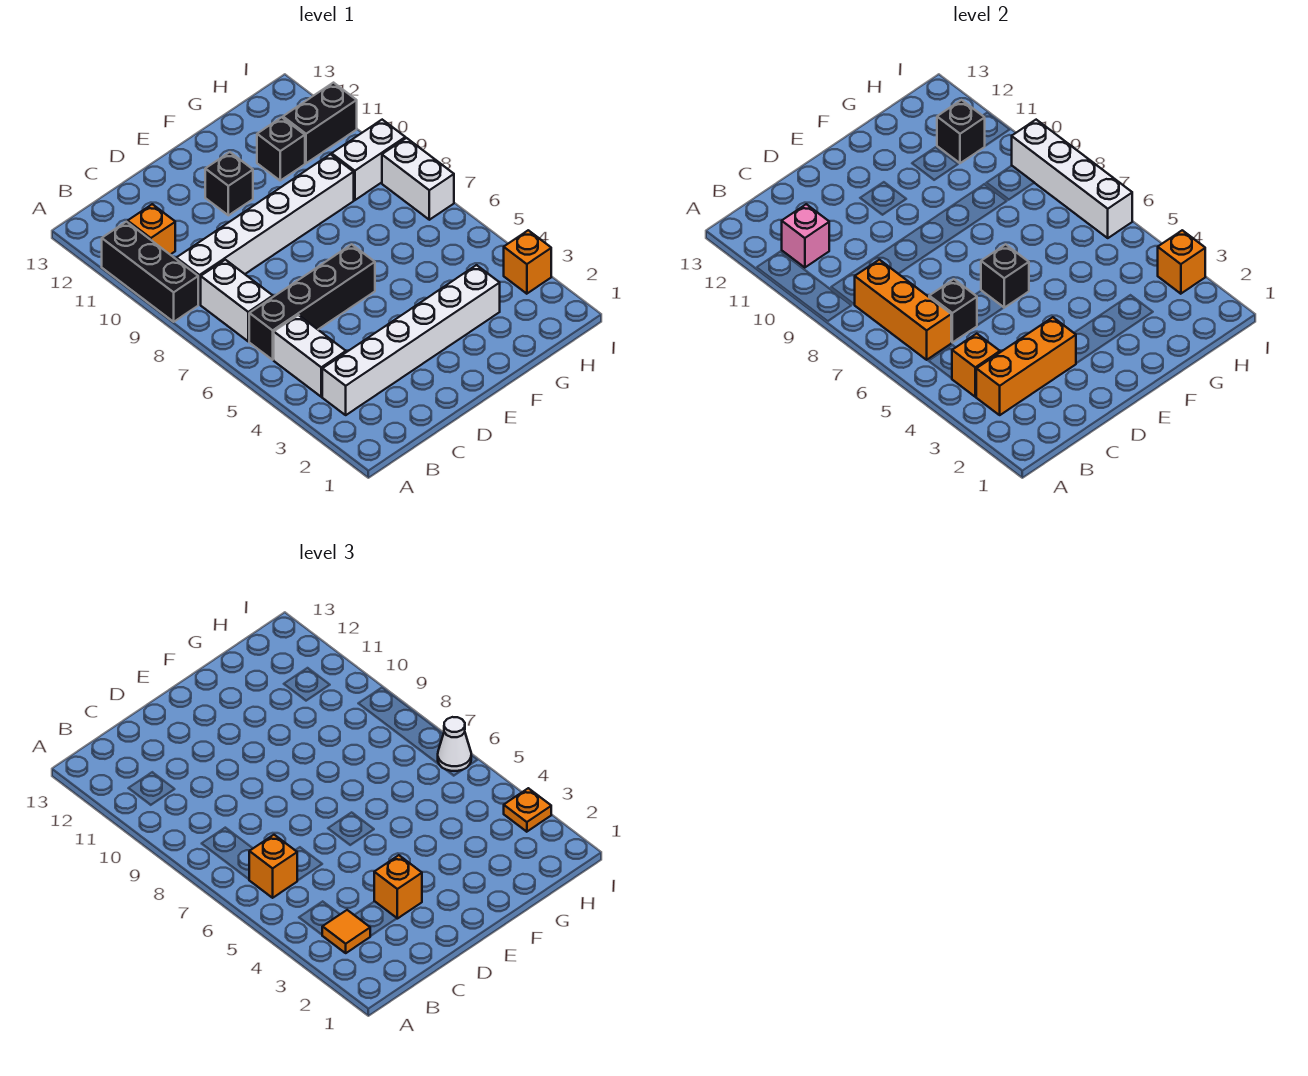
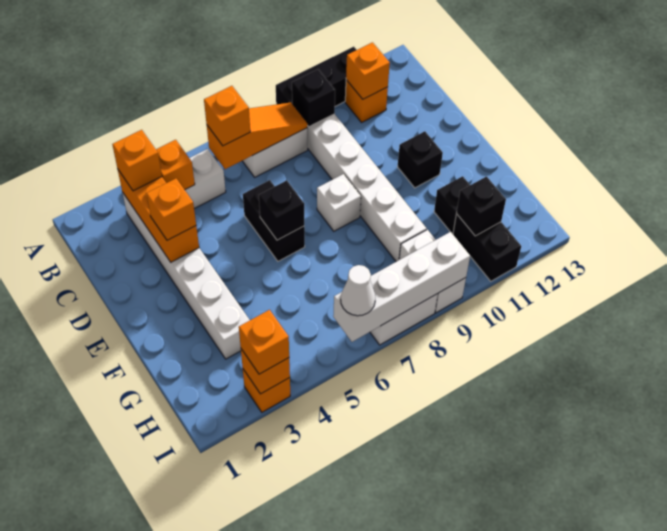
orange tile B3 level 3 -> orange brick B3 level 3
black brick B6:E6 level 1 -> black brick D6:E6 level 1
orange brick B6:B8 level 2 -> orange slope B6:B8 level 2 top 6
pink brick B11 level 2 -> orange brick B11 level 2
black brick C6 level 2 -> black brick B9 level 2
none -> white brick E8 level 1
orange plate I3 level 3 -> orange brick I3 level 3

